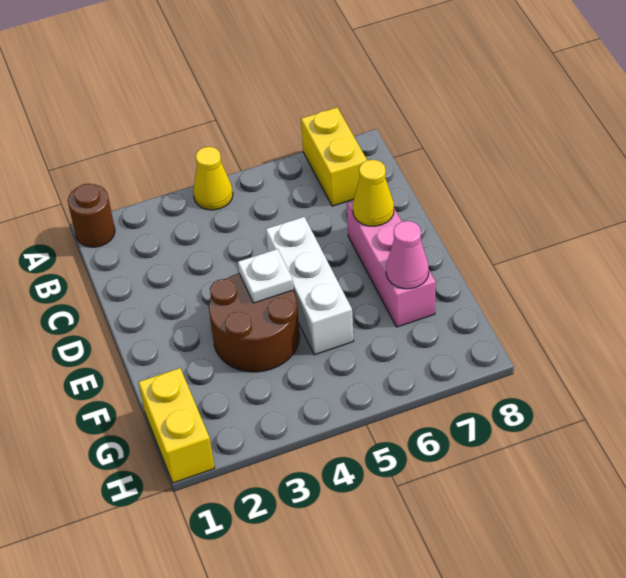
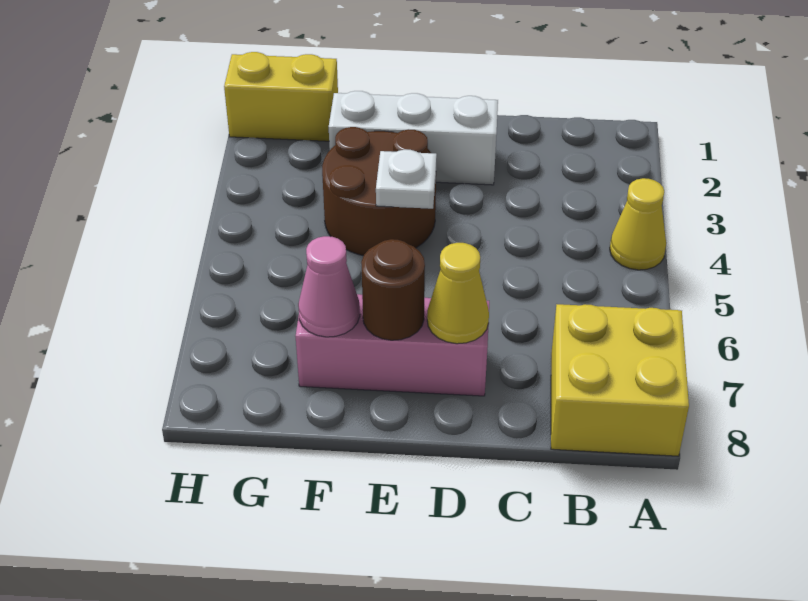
brown round brick A1 level 1 -> brown round brick E7 level 2
yellow brick A7:B7 level 1 -> yellow brick A7:B8 level 1
white brick D5:F5 level 1 -> white brick D2:F2 level 1

